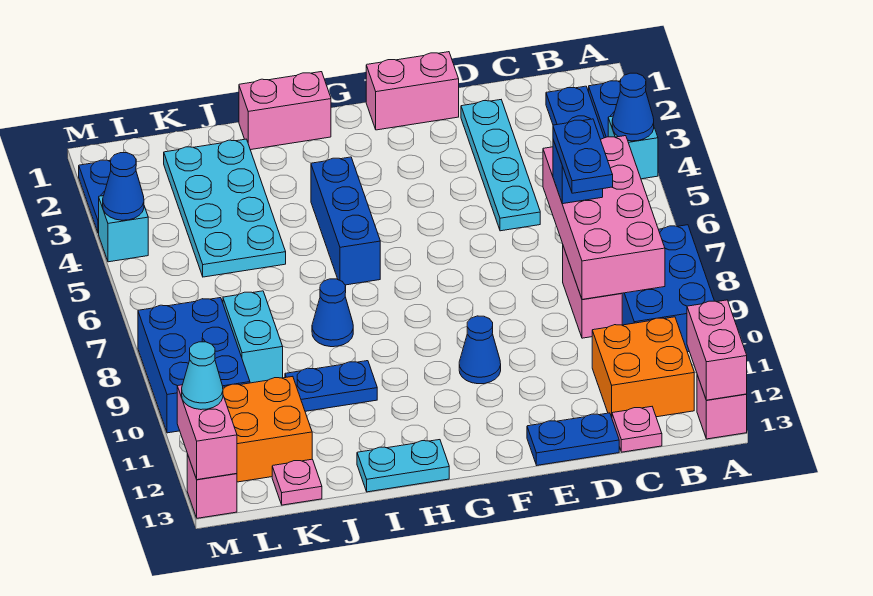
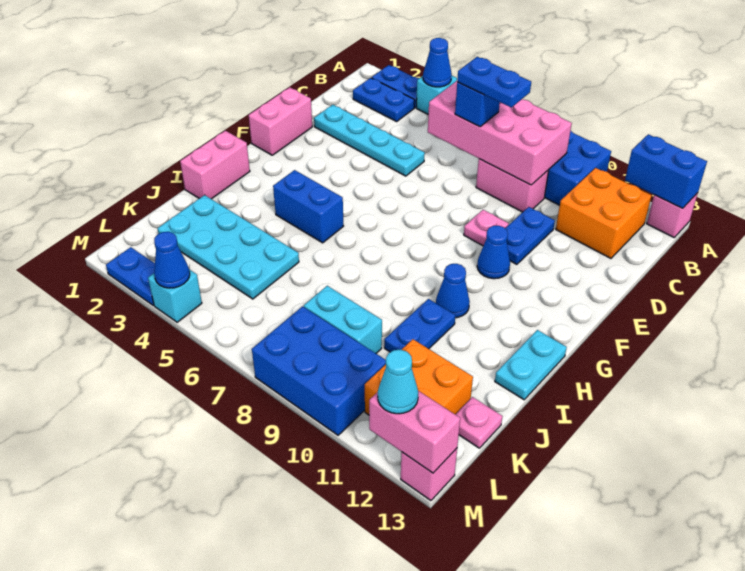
pink brick A12:A13 level 2 -> blue brick A12:A13 level 2
pink plate C13 level 1 -> pink plate E9 level 1
blue plate D13:E13 level 1 -> blue plate D10:E10 level 1
blue brick H4:H6 level 1 -> blue brick H4:H5 level 1
blue cone I8 level 1 -> blue cone H10 level 1

